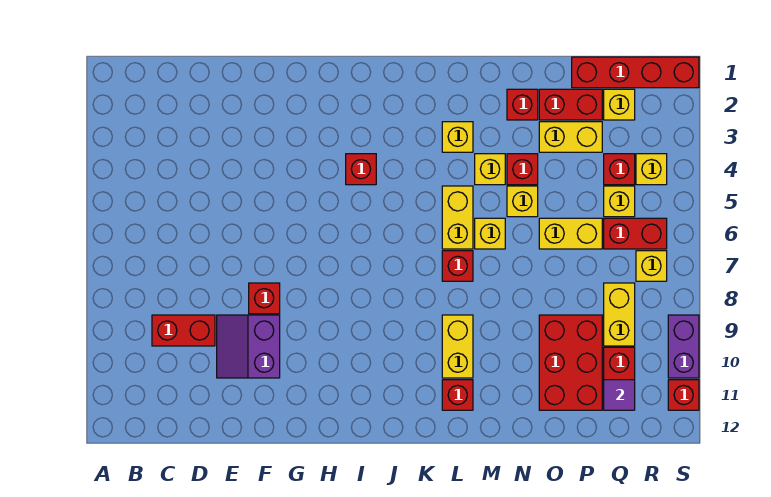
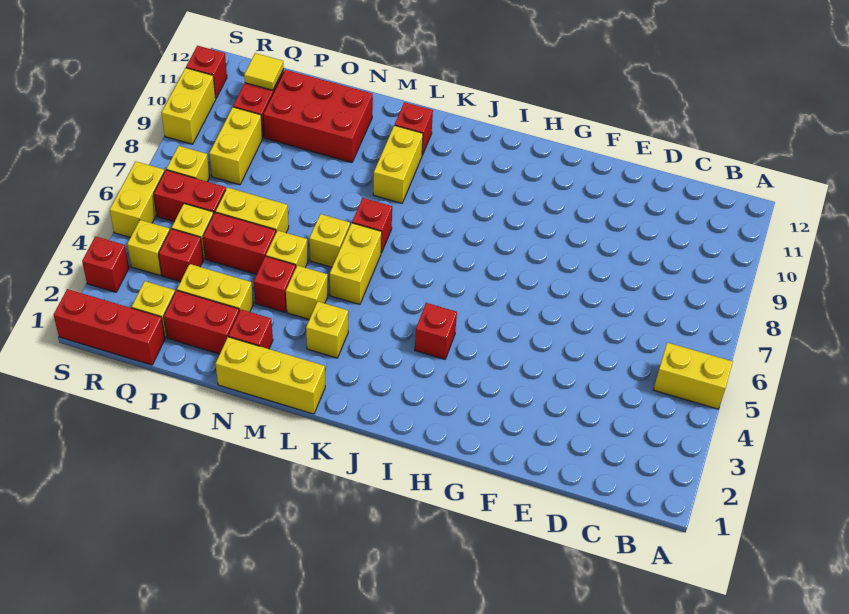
none -> yellow brick A5:B5 level 1
red brick C9:D9 level 1 -> red brick O5:P5 level 1
purple slope E9:F10 level 1 top F -> none
red brick F8 level 1 -> red brick S3 level 1
none -> yellow brick L1:N1 level 1
red brick O9:P11 level 1 -> red brick N10:P11 level 1
red brick P1:S1 level 1 -> red brick Q1:S1 level 1
purple tile Q11 level 2 -> yellow tile Q11 level 2
none -> yellow brick S5:S6 level 1
purple brick S9:S10 level 1 -> yellow brick S9:S10 level 1

